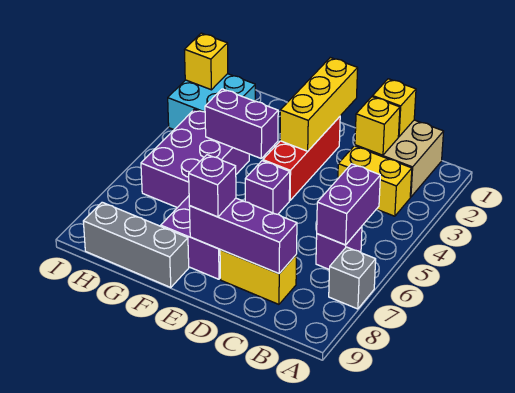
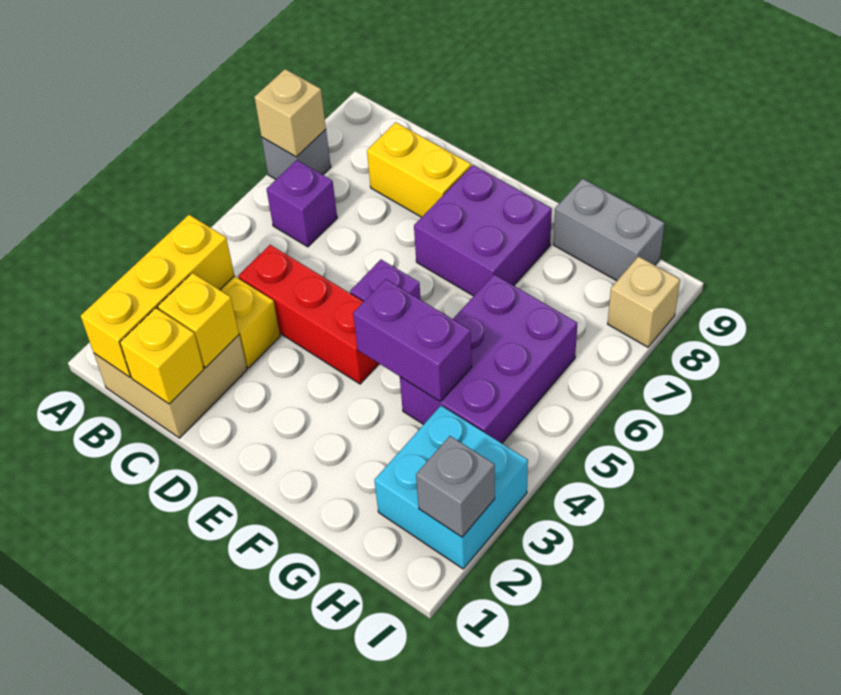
none -> tan brick A7 level 2
purple brick B5:B6 level 2 -> none
purple brick C8:E8 level 2 -> none
yellow brick E1:E3 level 2 -> yellow brick B1:B3 level 2
red brick E2:E4 level 1 -> red brick C4:E4 level 1
purple brick E8 level 3 -> none
grey brick F9:H9 level 1 -> grey brick G9:H9 level 1
yellow brick I2 level 2 -> grey brick I2 level 2
none -> tan brick I8 level 1

